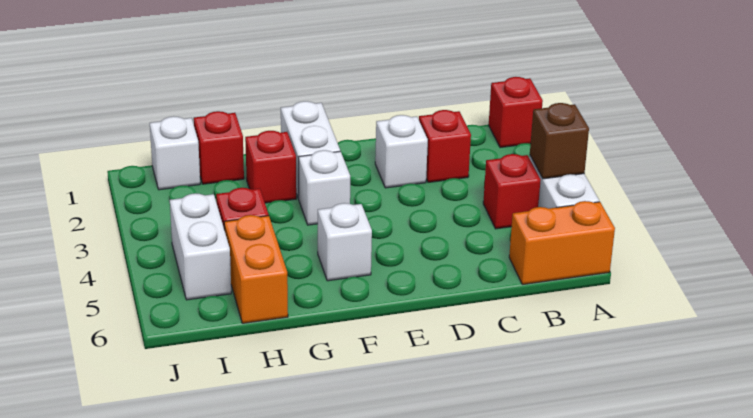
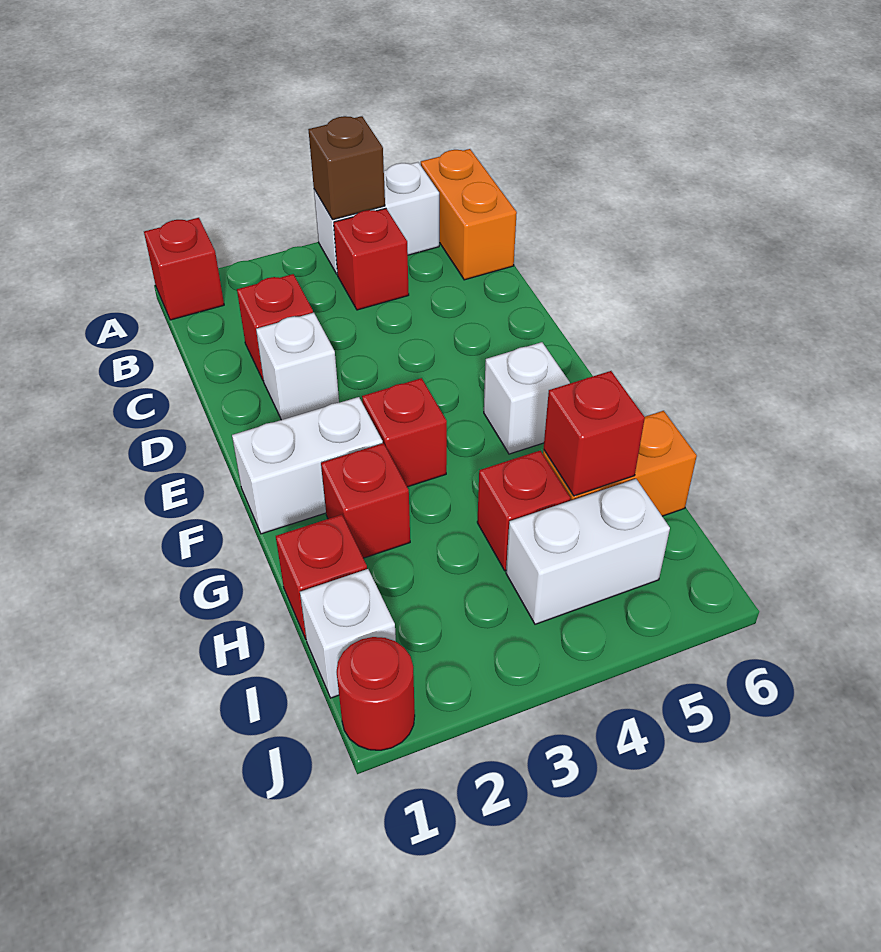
white brick F3 level 1 -> red brick F3 level 1
none -> red brick H5 level 2
none -> red round brick J1 level 1

